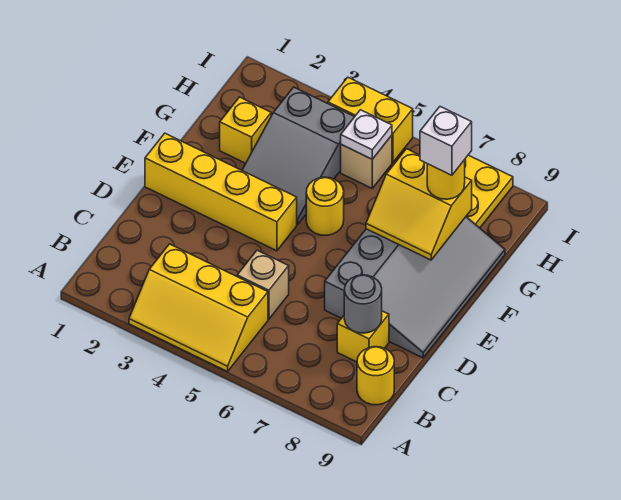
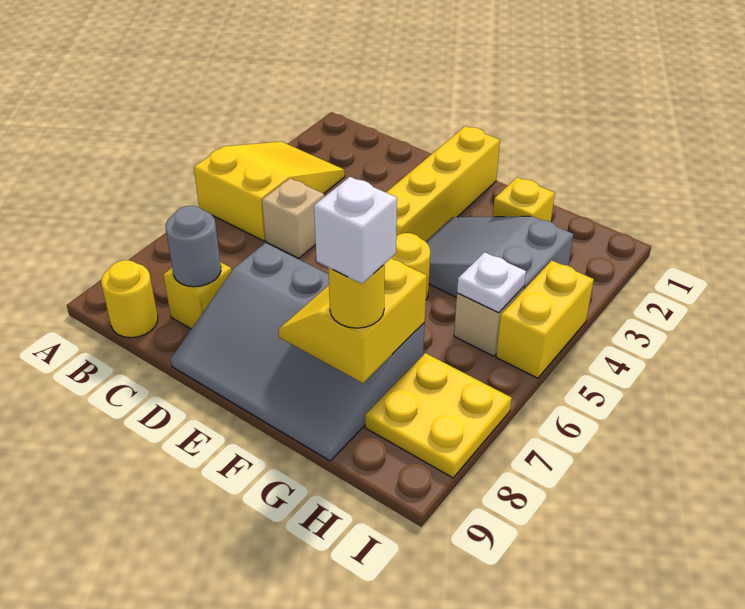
yellow slope A3:B5 level 1 top B -> yellow slope A3:B5 level 1 top 5

